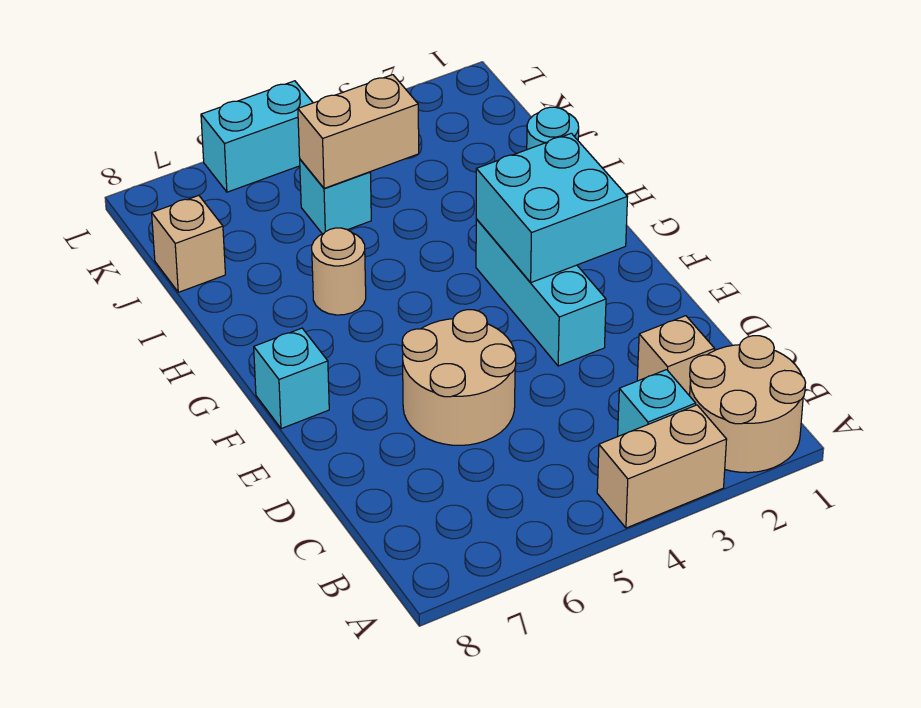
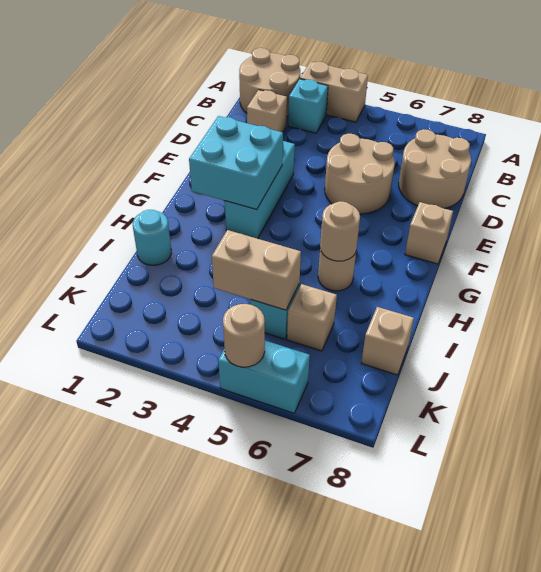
none -> tan round brick C7:D8 level 1
cyan brick F8 level 1 -> tan brick F8 level 1
none -> tan round brick H6 level 2
none -> tan brick J6 level 1
none -> tan round brick L5 level 2

